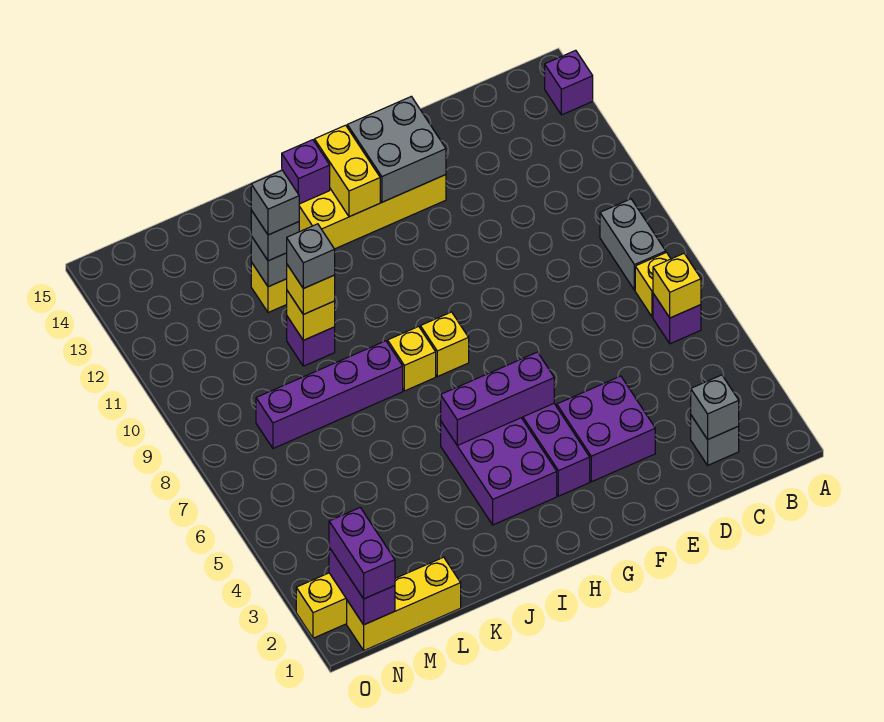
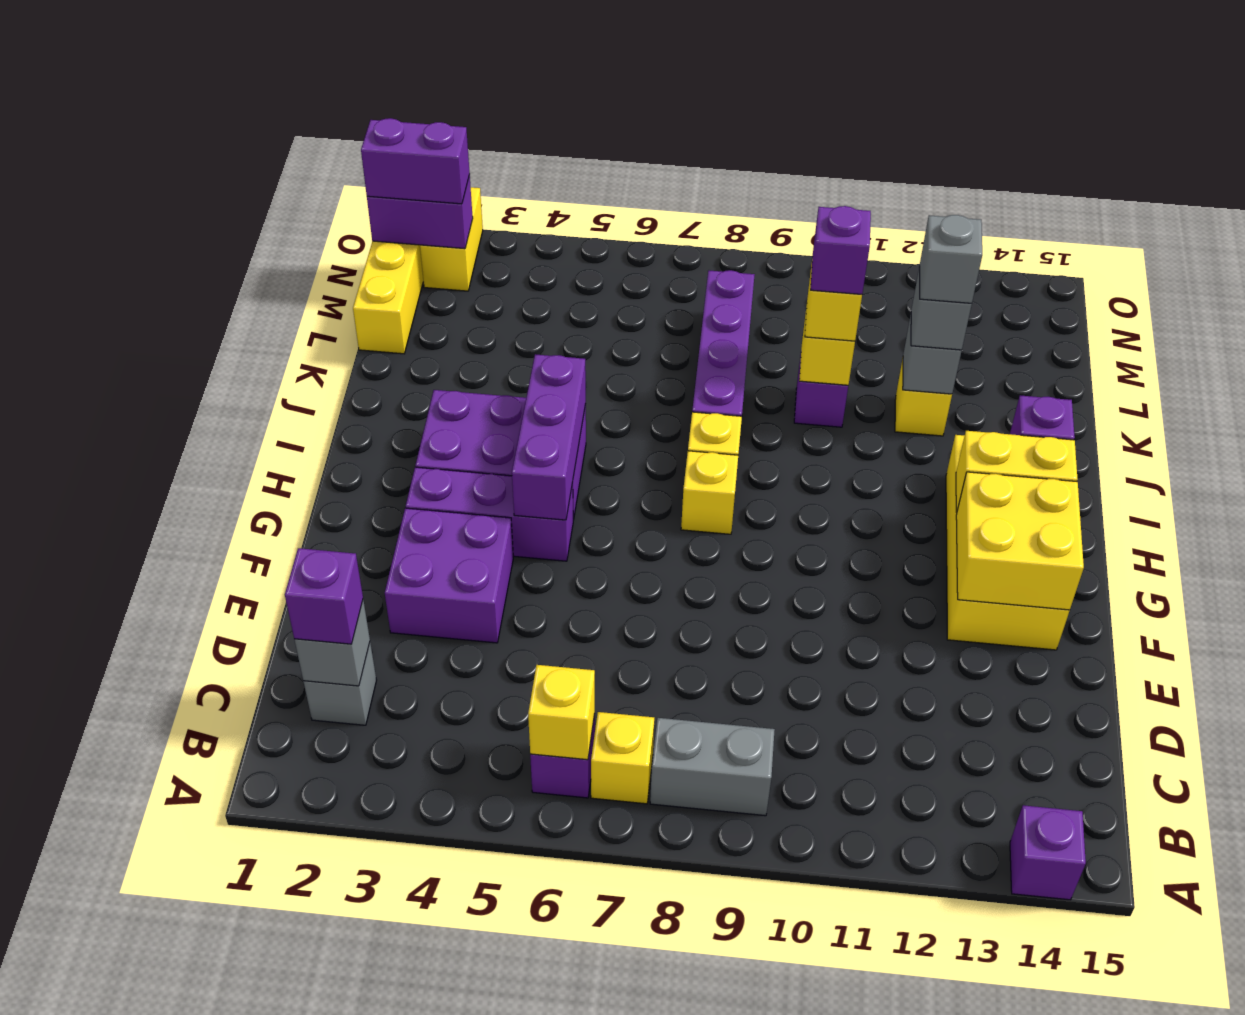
none -> purple brick C2 level 3
grey brick F13:G14 level 2 -> yellow brick F13:G14 level 2
grey brick K10 level 4 -> purple brick K10 level 4

